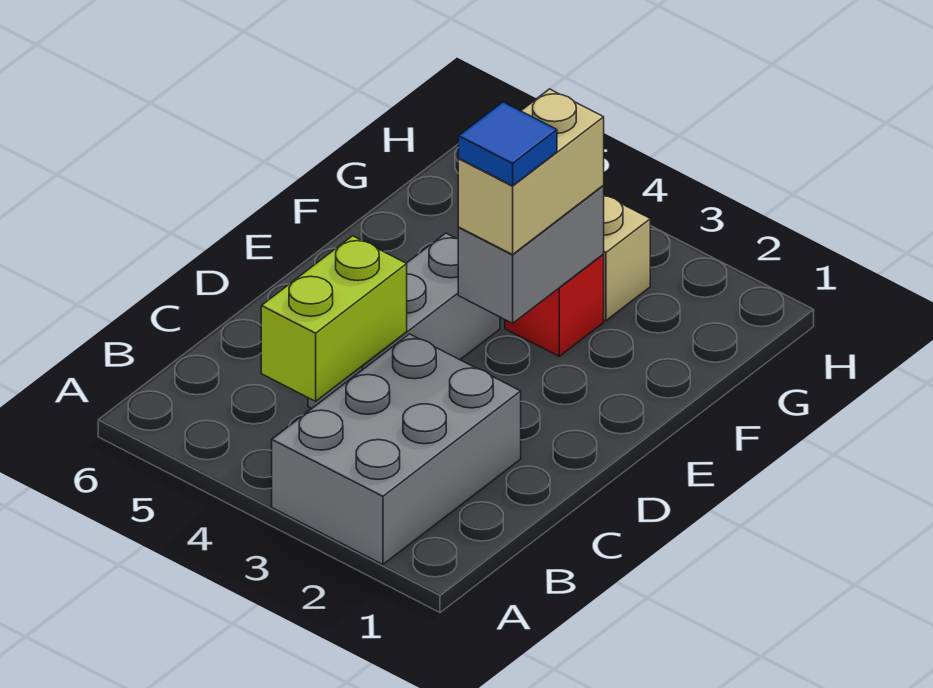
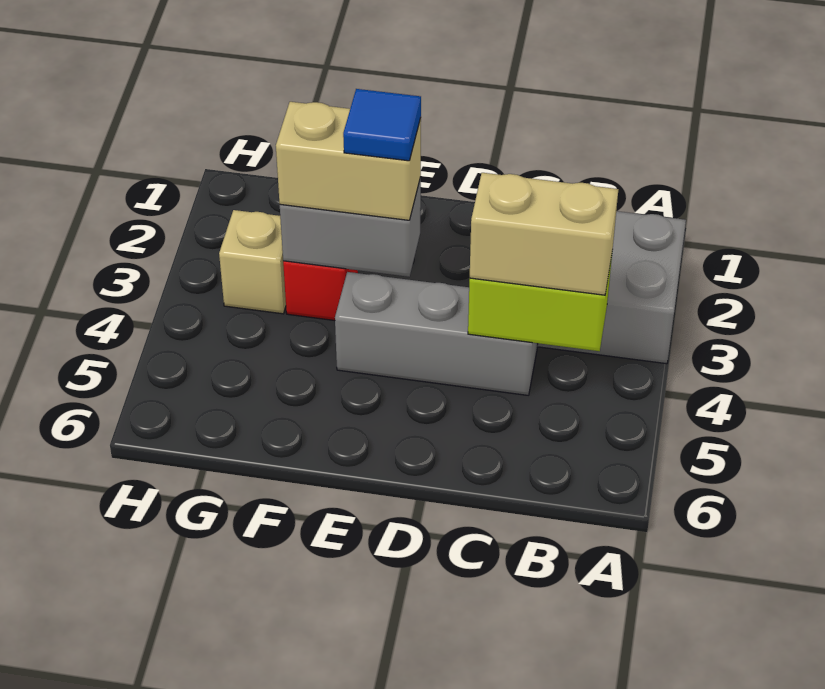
none -> tan brick B4:C4 level 3

